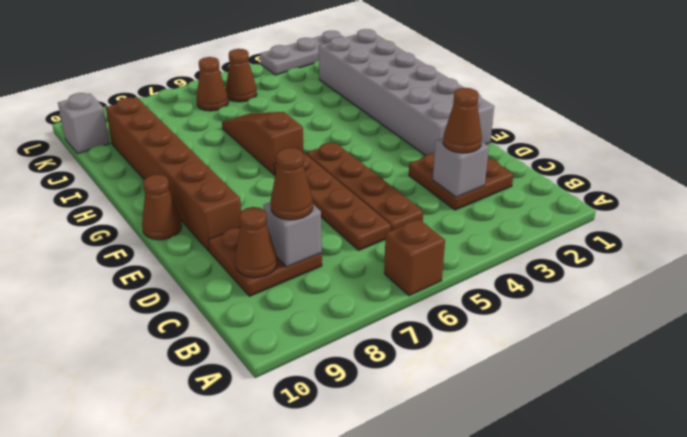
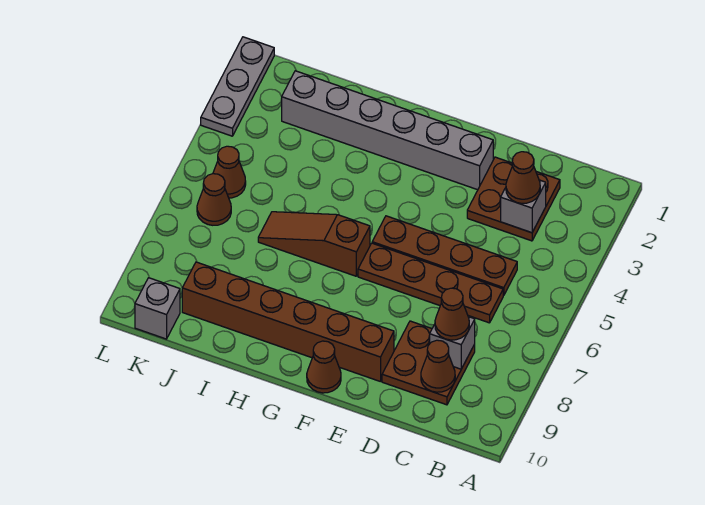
brown brick A6 level 1 -> none
grey brick E1:J2 level 1 -> grey brick E2:J2 level 1

